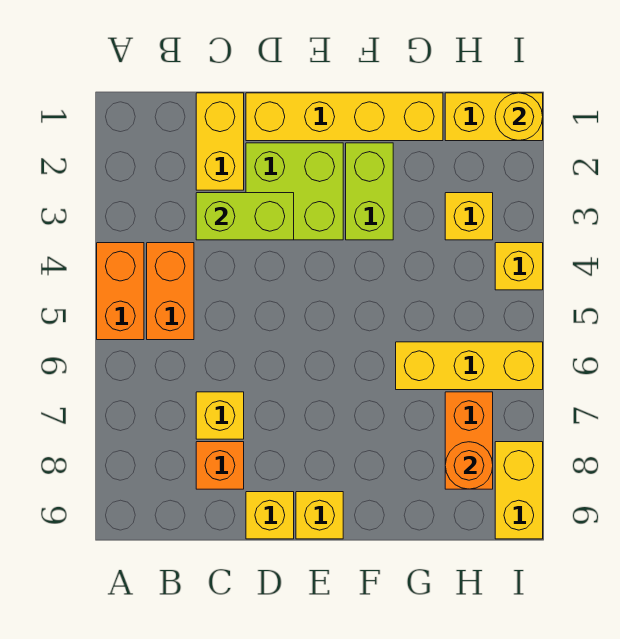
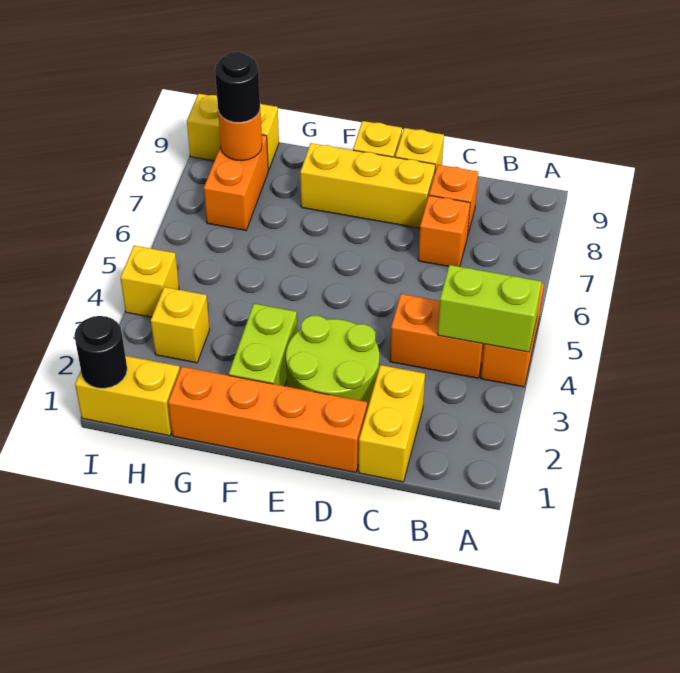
orange brick B4:B5 level 1 -> orange brick B4:C4 level 1
lime brick C3:D3 level 2 -> lime brick A4:B4 level 2
yellow brick C7 level 1 -> orange brick C7 level 1
yellow brick D1:G1 level 1 -> orange brick D1:G1 level 1
lime brick D2:E3 level 1 -> lime round brick D2:E3 level 1
yellow brick G6:I6 level 1 -> yellow brick D8:F8 level 1
none -> black round brick H8 level 3
yellow round brick I1 level 2 -> black round brick I1 level 2
yellow brick I8:I9 level 1 -> yellow brick H9:I9 level 1

